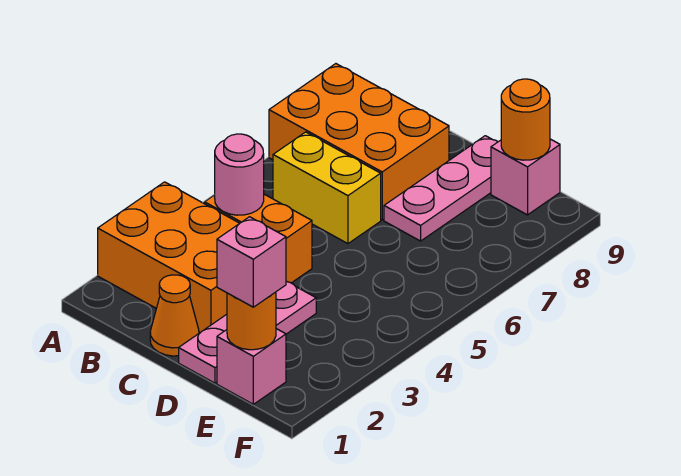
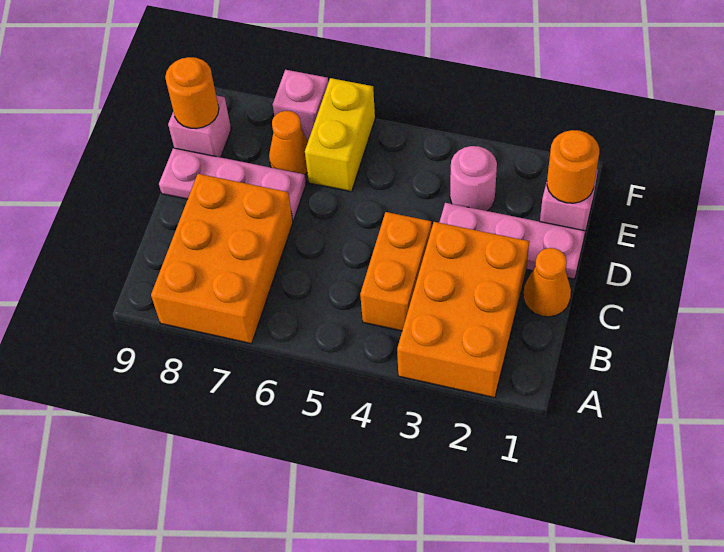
pink round brick B4 level 2 -> pink round brick E3 level 1
yellow brick B6:C6 level 1 -> yellow brick E6:F6 level 1
pink brick E1 level 3 -> pink brick F7 level 1
none -> orange cone E7 level 1

